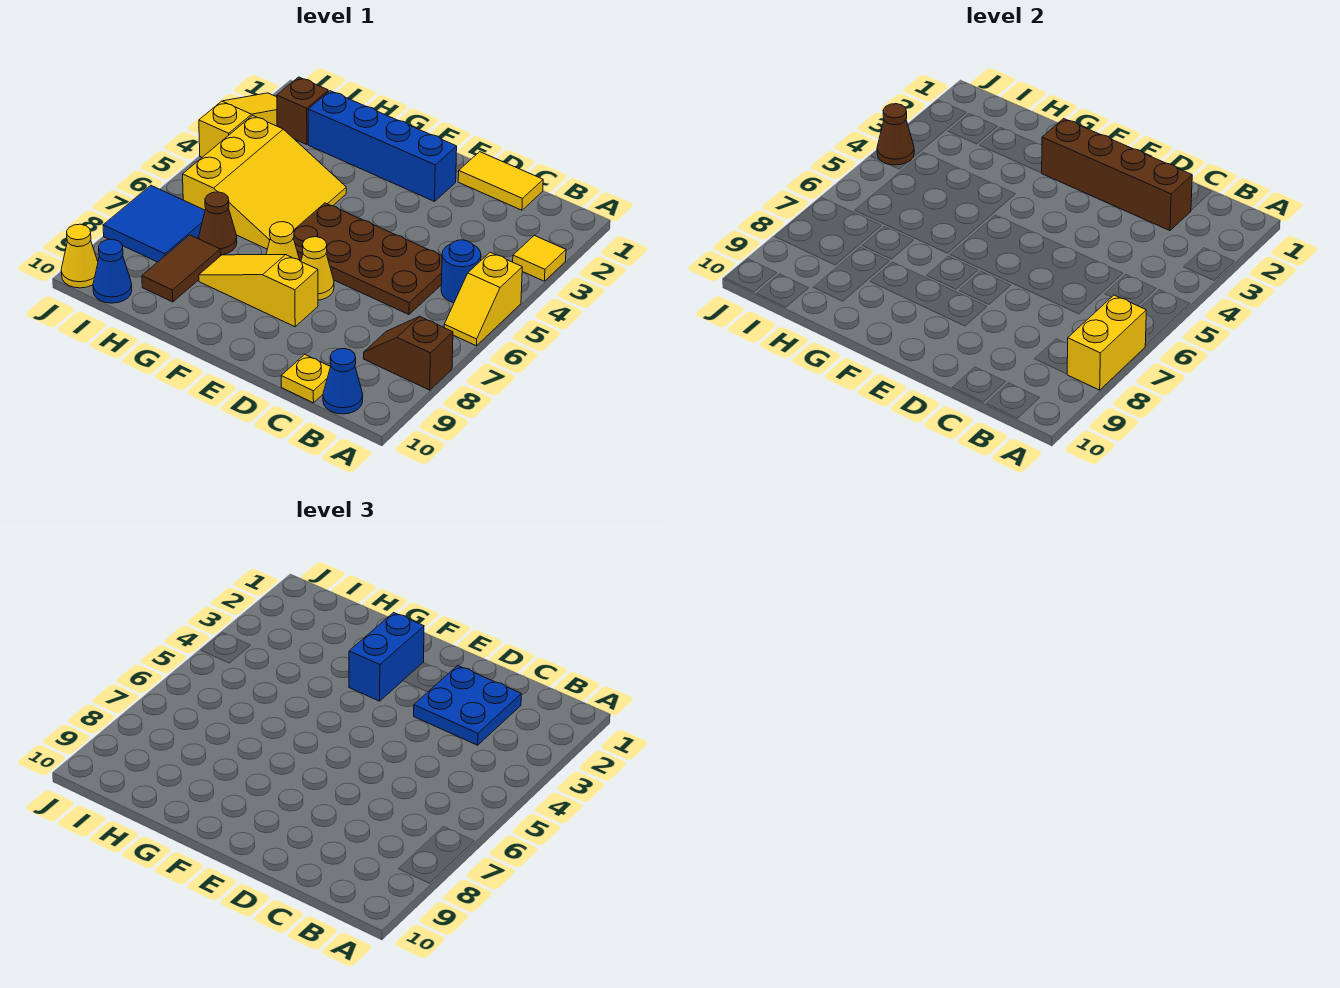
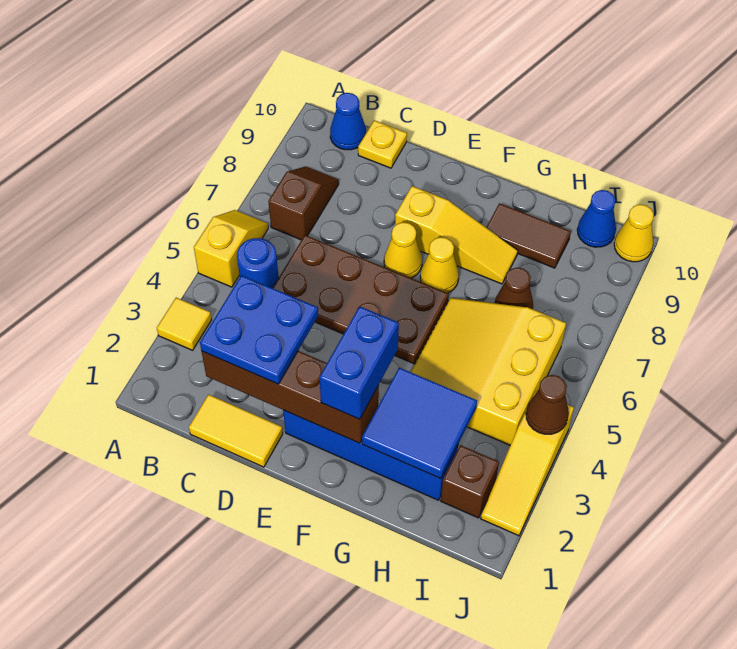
yellow brick A7:A8 level 2 -> none
brown slope A8:B8 level 1 top A -> brown slope B7:B8 level 1 top 7
brown tile H8:H9 level 1 -> brown tile G9:H9 level 1
blue tile I7:J8 level 1 -> blue tile G2:H3 level 2

